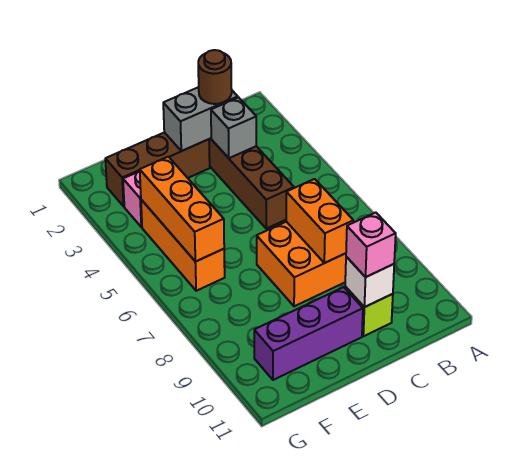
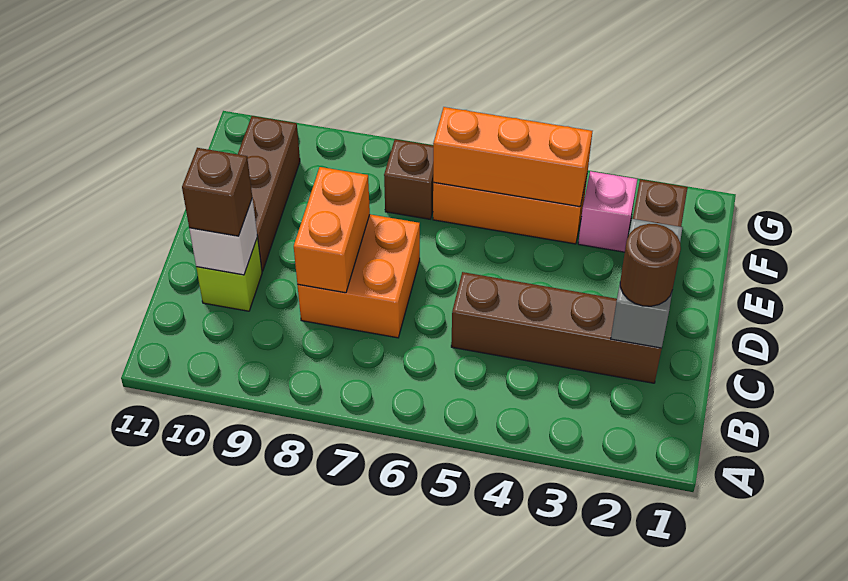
grey brick C3 level 2 -> none
orange brick C7:C8 level 2 -> orange brick C8:D8 level 2
pink brick C10 level 3 -> brown brick C10 level 3
purple brick D10:F10 level 1 -> brown brick D10:F10 level 1
none -> brown brick F7 level 1

